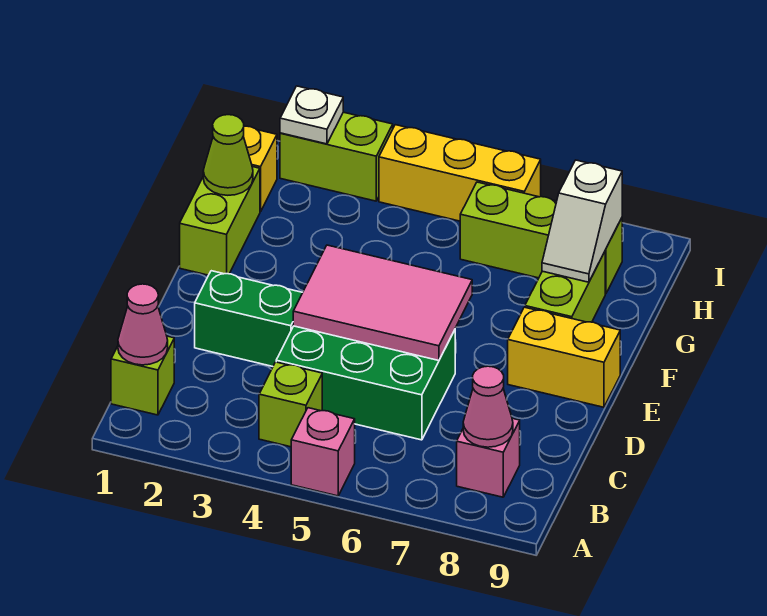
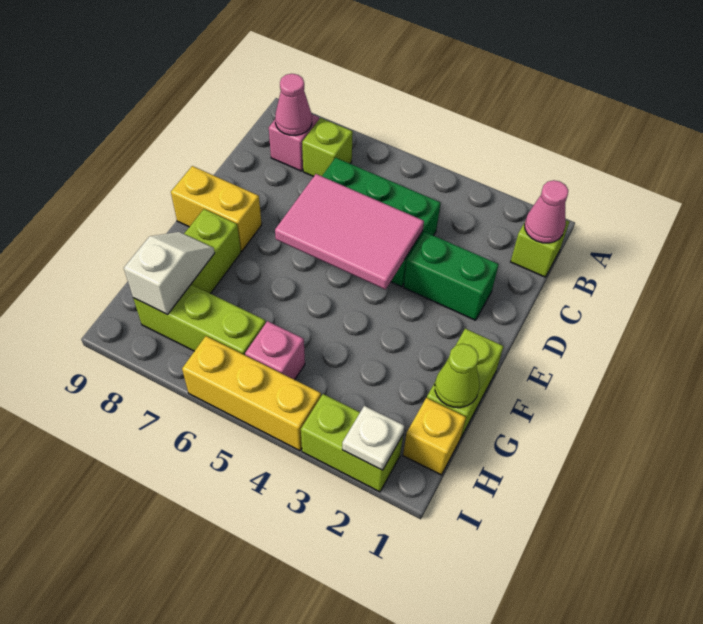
pink brick A5 level 1 -> pink brick H5 level 1
lime brick B4 level 1 -> lime brick B7 level 1

